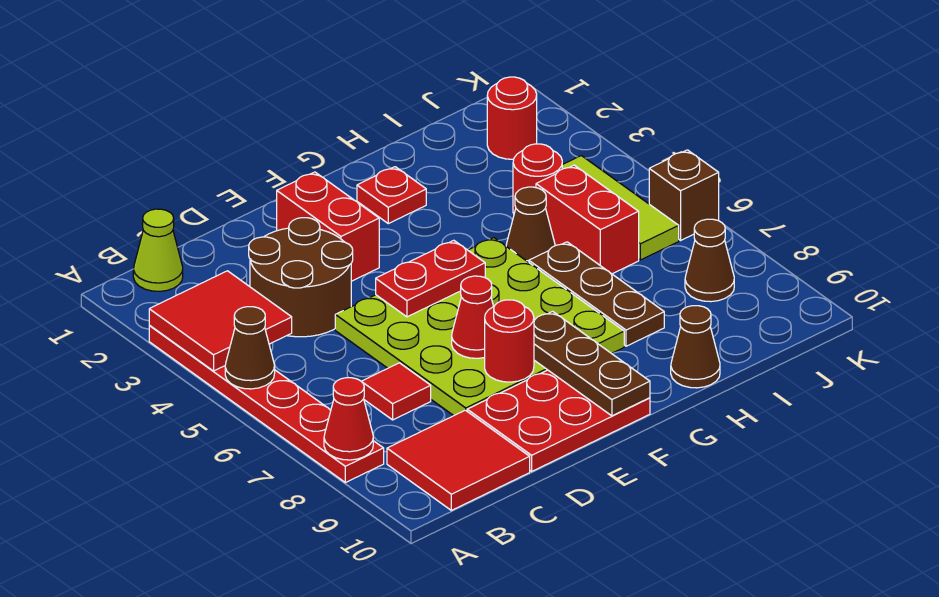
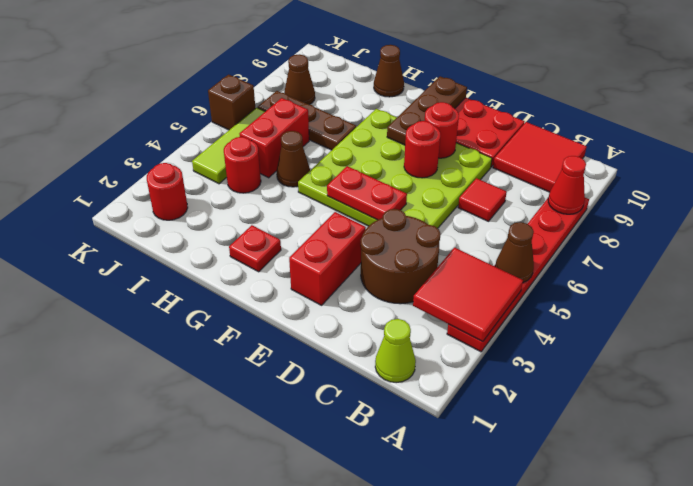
red cone E7 level 2 -> red round brick E7 level 2
brown plate H6:H8 level 1 -> brown plate H7:J7 level 1

